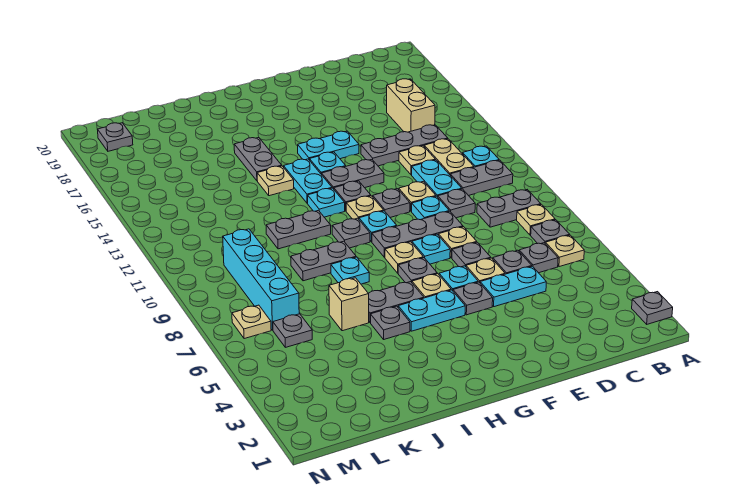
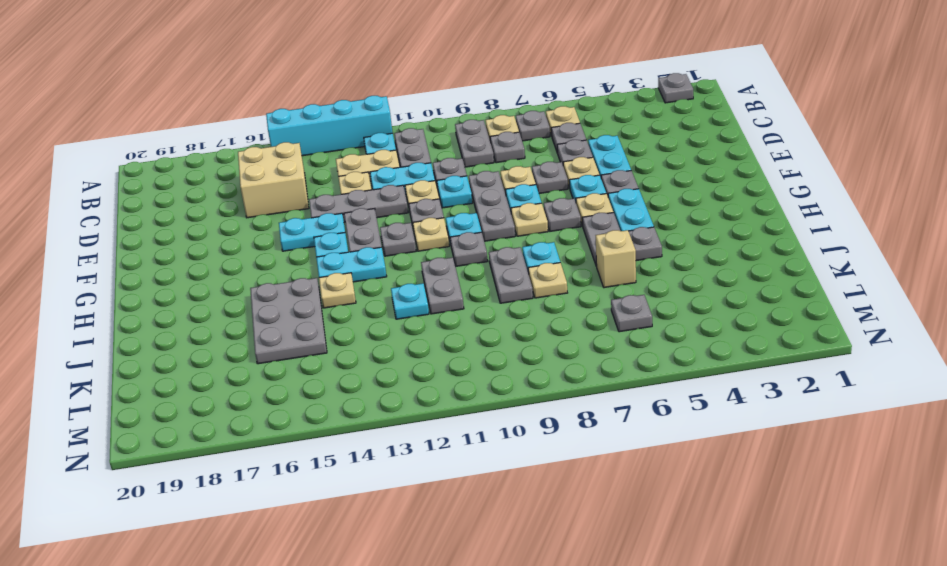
grey plate C14:E14 level 1 -> grey plate E12:E14 level 1
tan brick C15:C16 level 1 -> tan brick C15:D16 level 1
cyan plate F15:G15 level 1 -> cyan plate F14:F15 level 1
cyan plate H12 level 1 -> cyan plate J12 level 1
grey plate I15:I16 level 1 -> grey plate I15:K16 level 1
cyan brick L7:L10 level 1 -> cyan brick A12:A15 level 1
tan plate M7 level 1 -> tan plate J8 level 1
grey plate M19 level 1 -> grey plate C8 level 1

